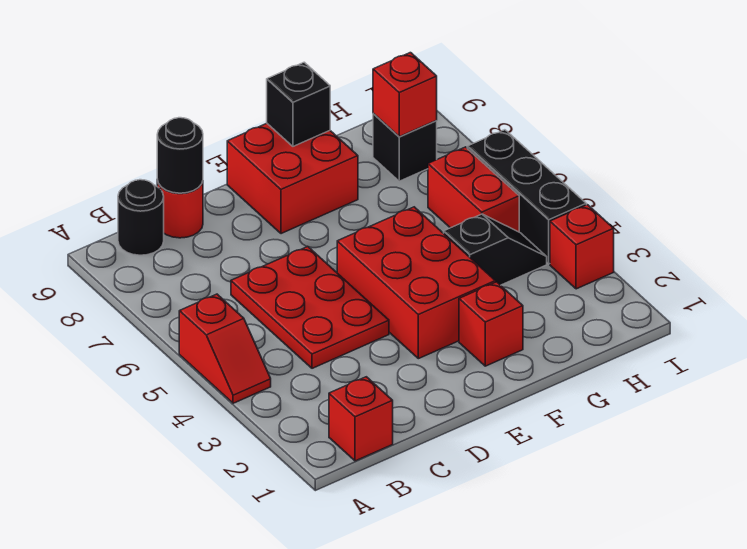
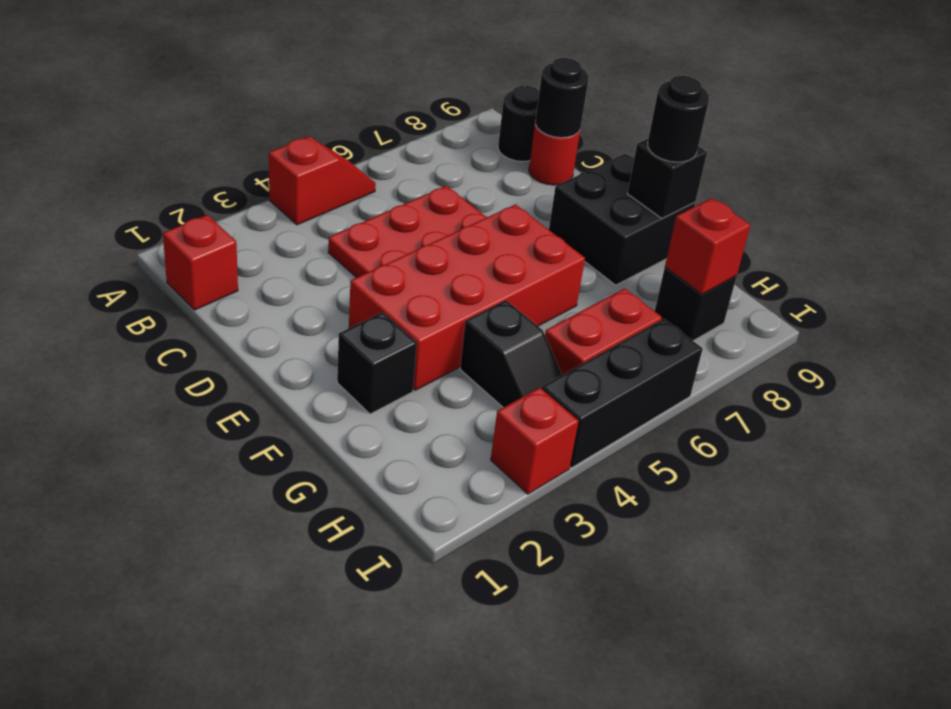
red slope A4:A5 level 1 top 5 -> red slope A4:A5 level 1 top 4
red brick E3:F5 level 1 -> red brick E3:F6 level 1
red brick E8:F9 level 1 -> black brick E8:F9 level 1
red brick F2 level 1 -> black brick F2 level 1
none -> black round brick F9 level 3

